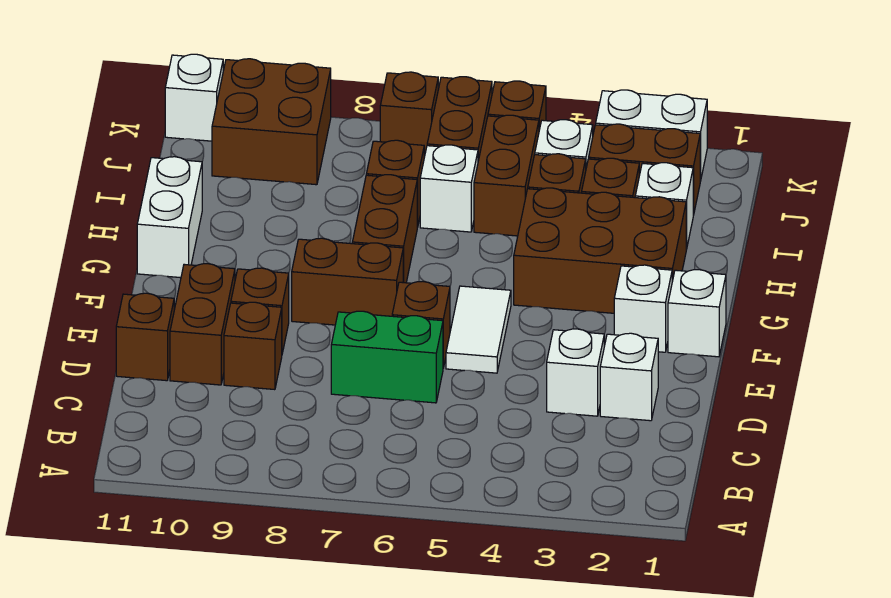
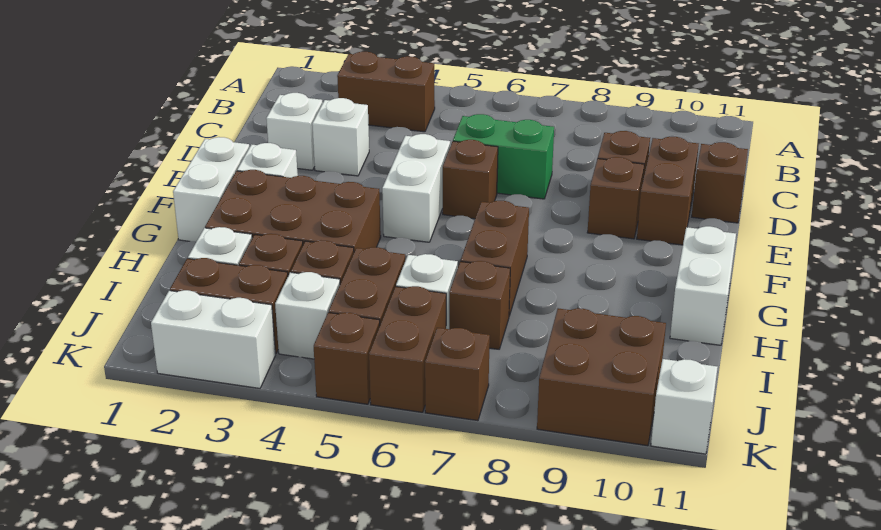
white tile E5:F5 level 1 -> white brick E5:F5 level 1
white brick F1 level 1 -> white brick F1:G1 level 1
brown brick F7:F8 level 1 -> brown brick B3:B4 level 1

